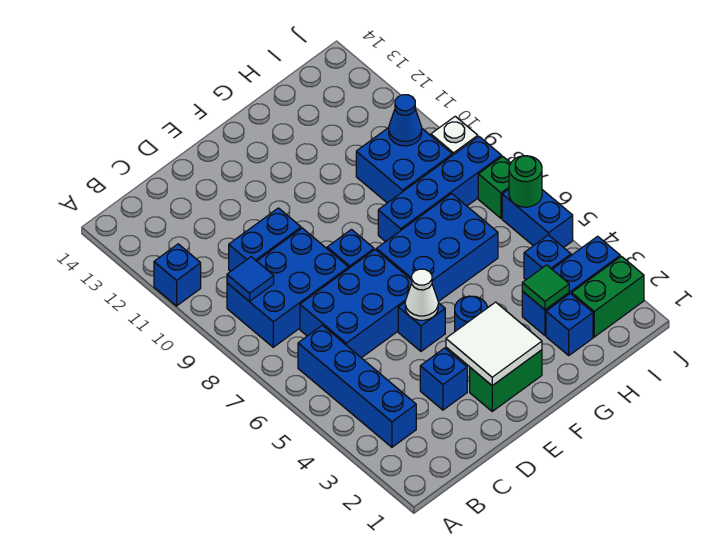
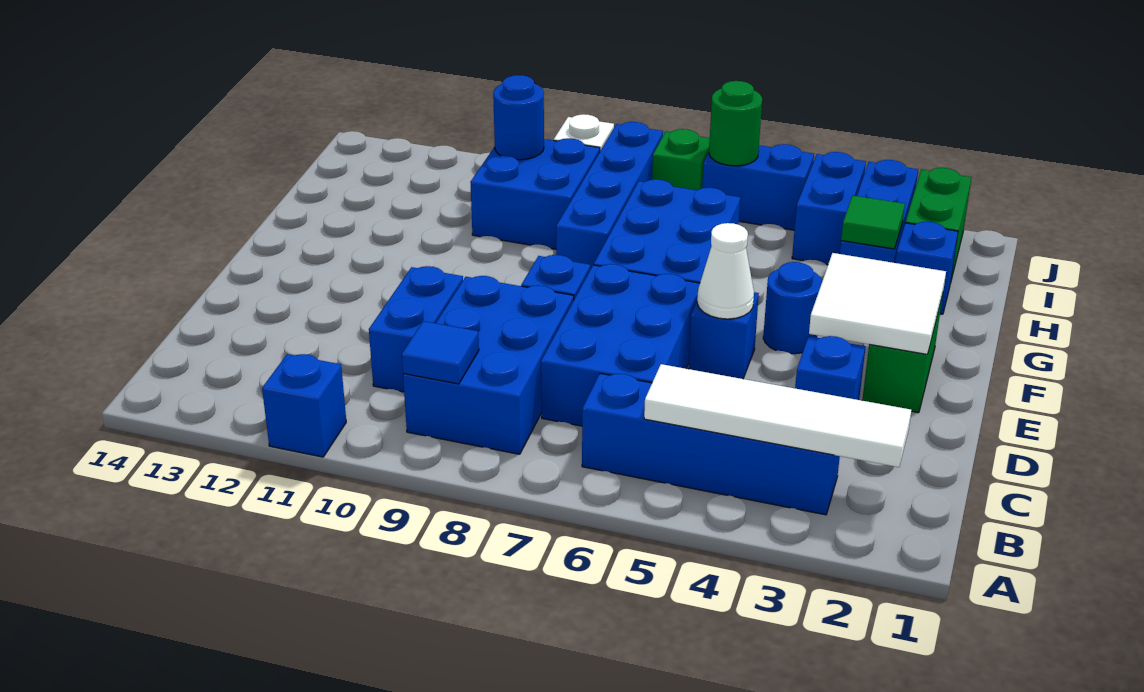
none -> white tile B2:B5 level 2
blue brick I4 level 1 -> blue brick I4:J4 level 1
blue cone I10 level 2 -> blue round brick I10 level 2

